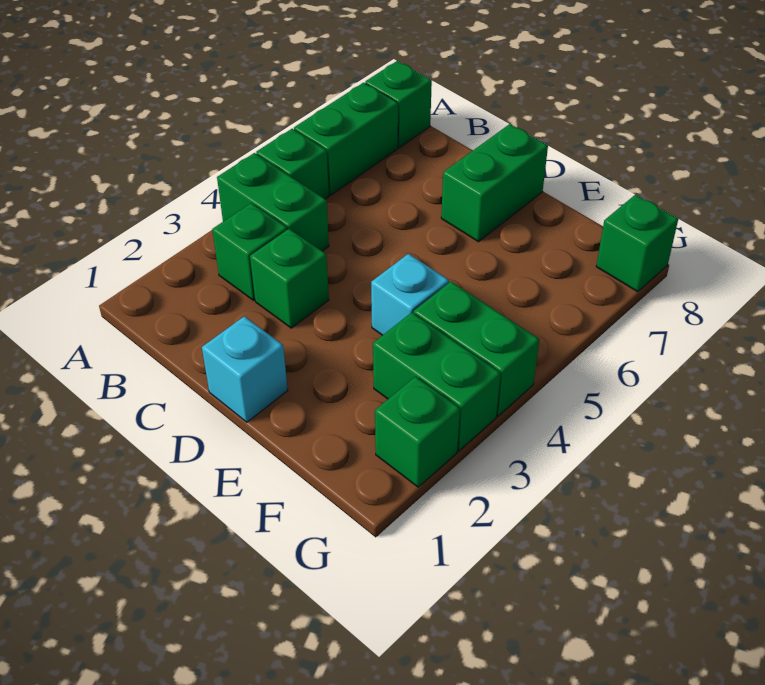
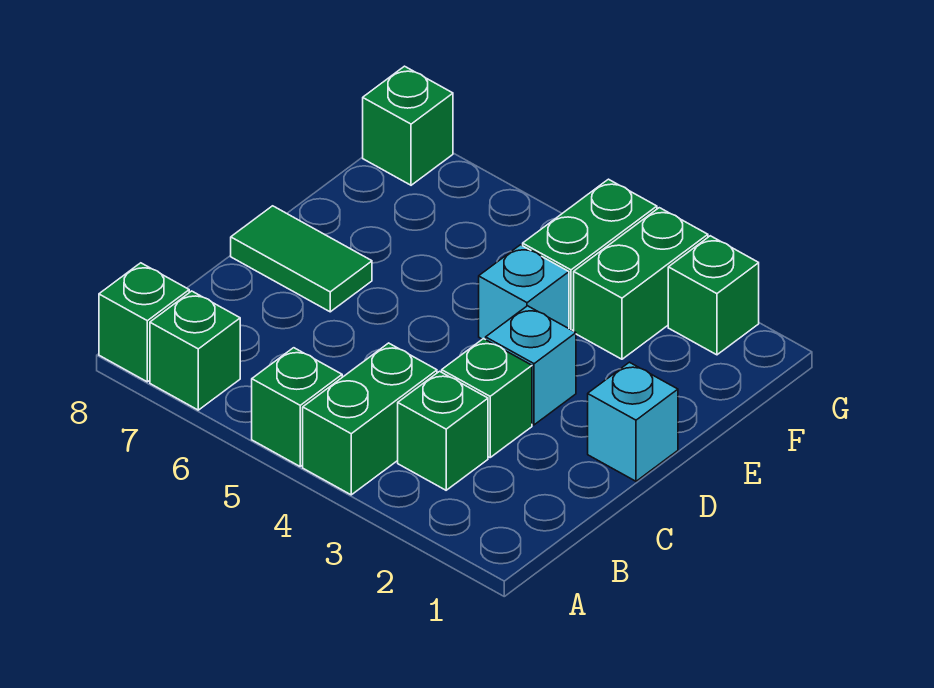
green brick A6:A7 level 1 -> green brick A7 level 1
none -> cyan brick D3 level 1
green brick D7:D8 level 1 -> green tile D7:D8 level 1

